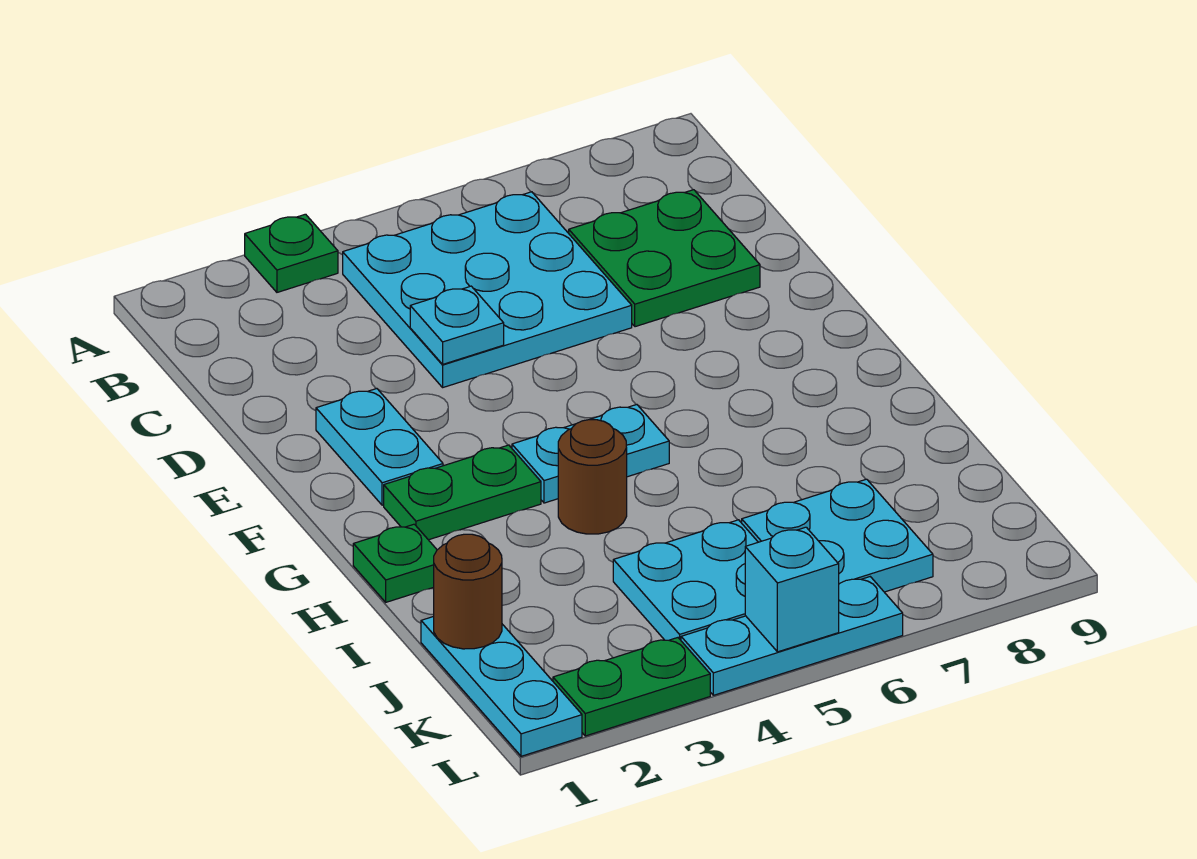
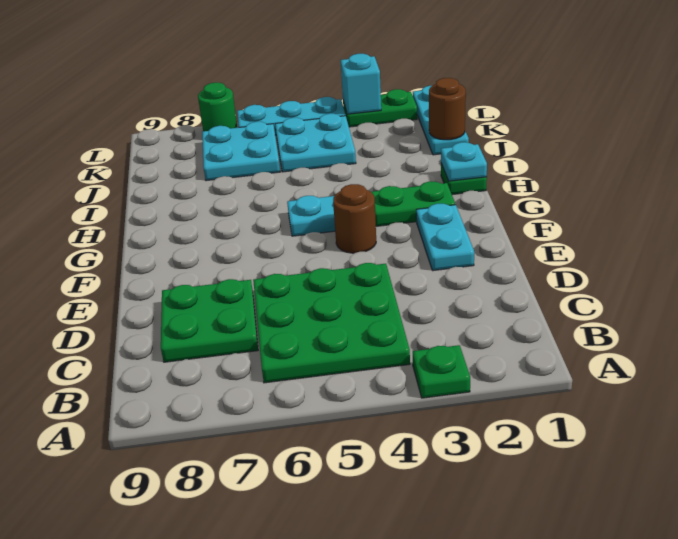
cyan plate B4:D6 level 1 -> green plate B4:D6 level 1
cyan plate D4 level 2 -> cyan plate H1 level 2
brown round brick H4 level 1 -> brown round brick F4 level 1
cyan brick L5 level 2 -> cyan brick L3 level 2
none -> green round brick L7 level 1

